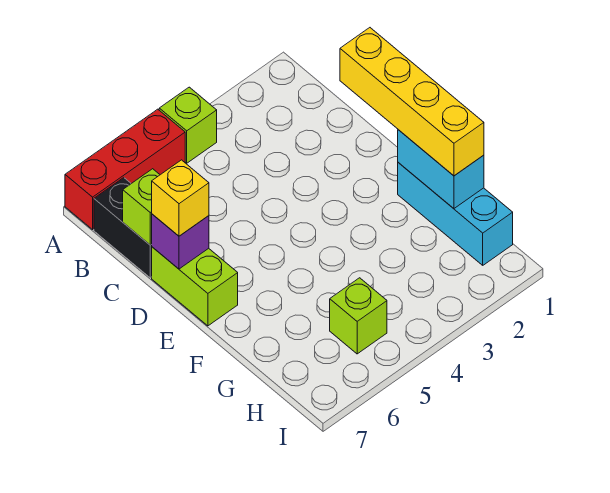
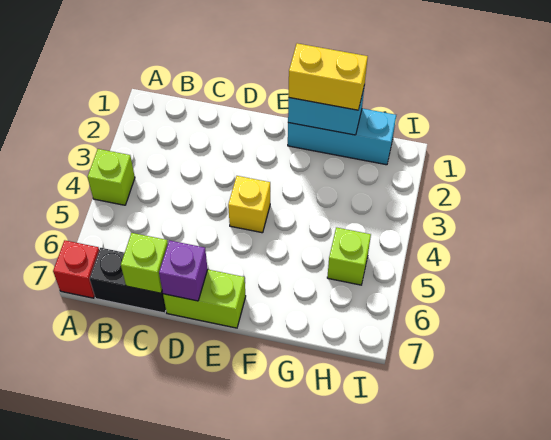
red brick A5:A7 level 1 -> red brick A7 level 1
yellow brick D1:G1 level 3 -> yellow brick F1:G1 level 3
yellow brick D7 level 3 -> yellow brick E4 level 1

